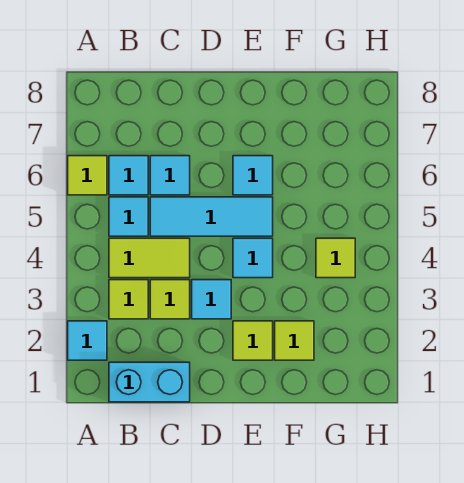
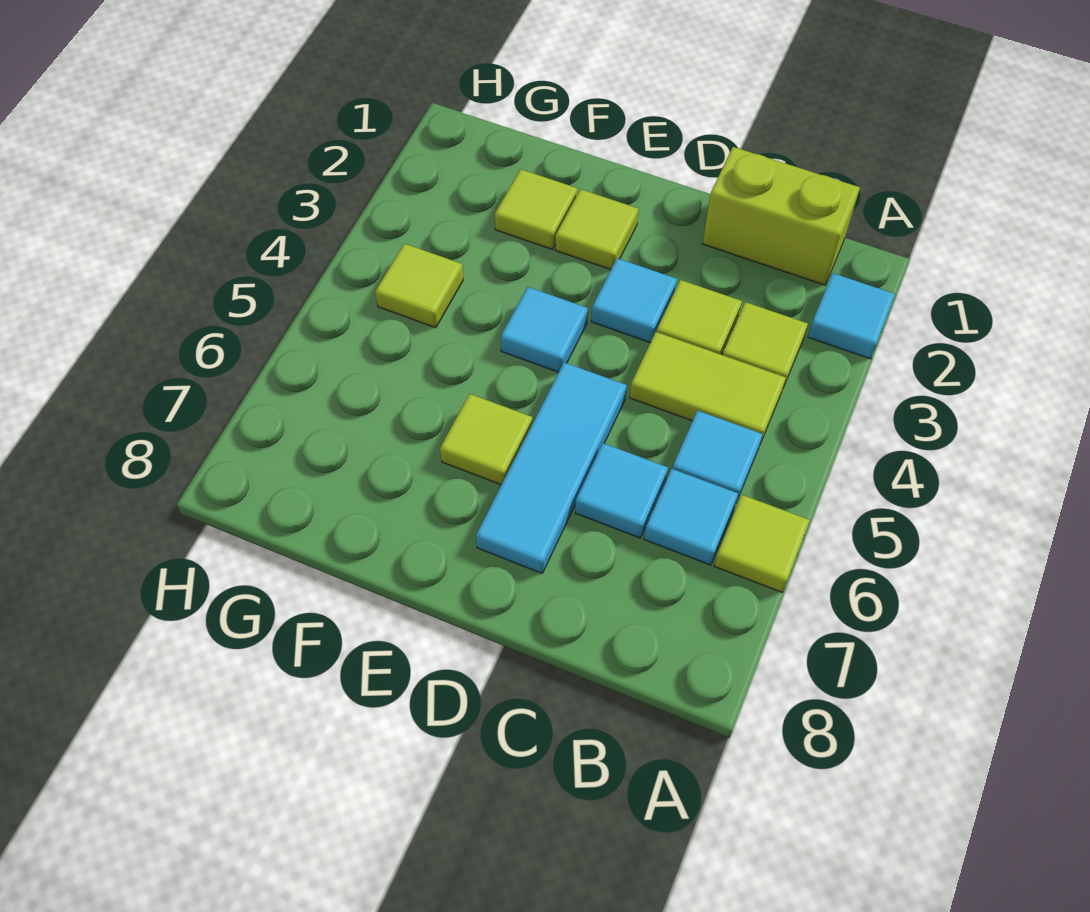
cyan brick B1:C1 level 1 -> lime brick B1:C1 level 1
cyan tile C5:E5 level 1 -> cyan tile D5:D7 level 1
cyan tile E6 level 1 -> lime tile E6 level 1

